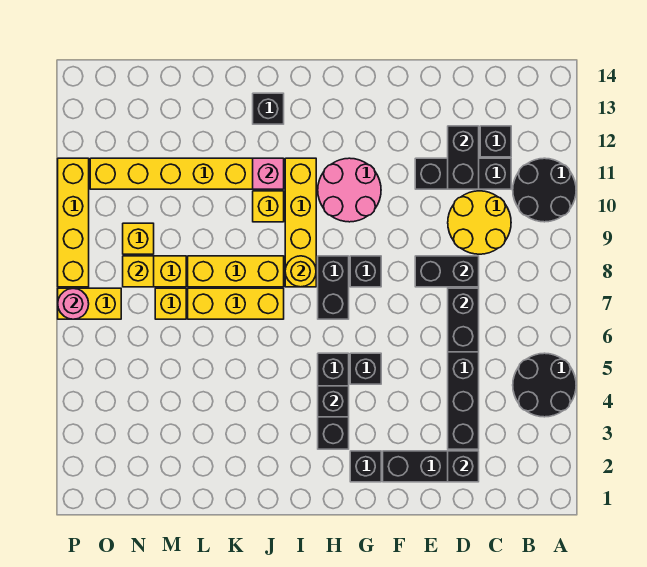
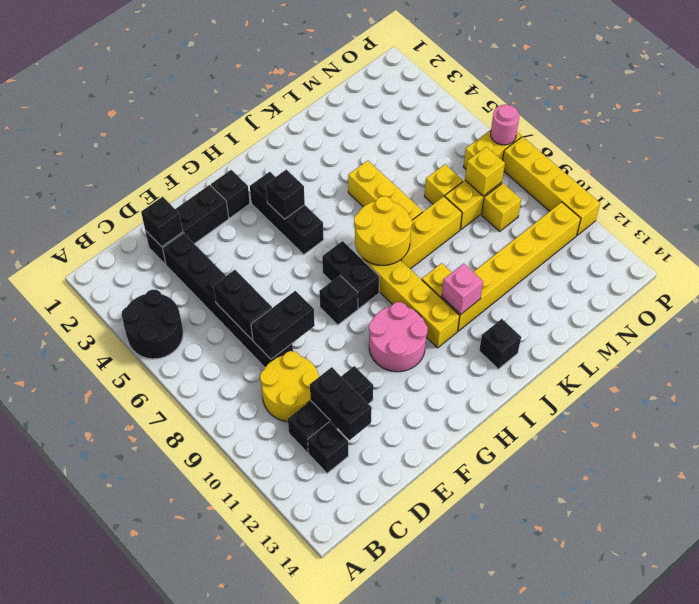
black round brick A10:B11 level 1 -> none
black brick G5 level 1 -> none
yellow round brick I8 level 2 -> yellow round brick I7:J8 level 2
yellow brick J7:L7 level 1 -> yellow brick K5:K7 level 1

